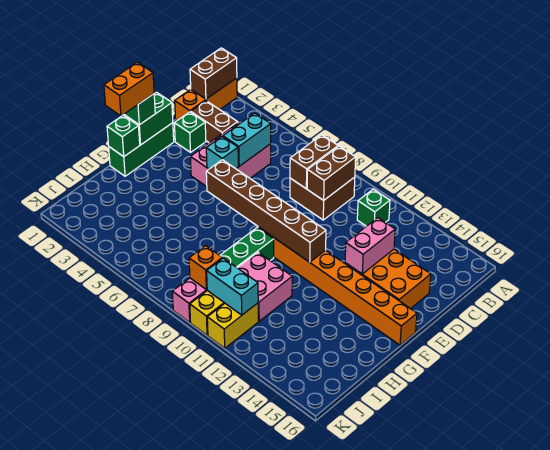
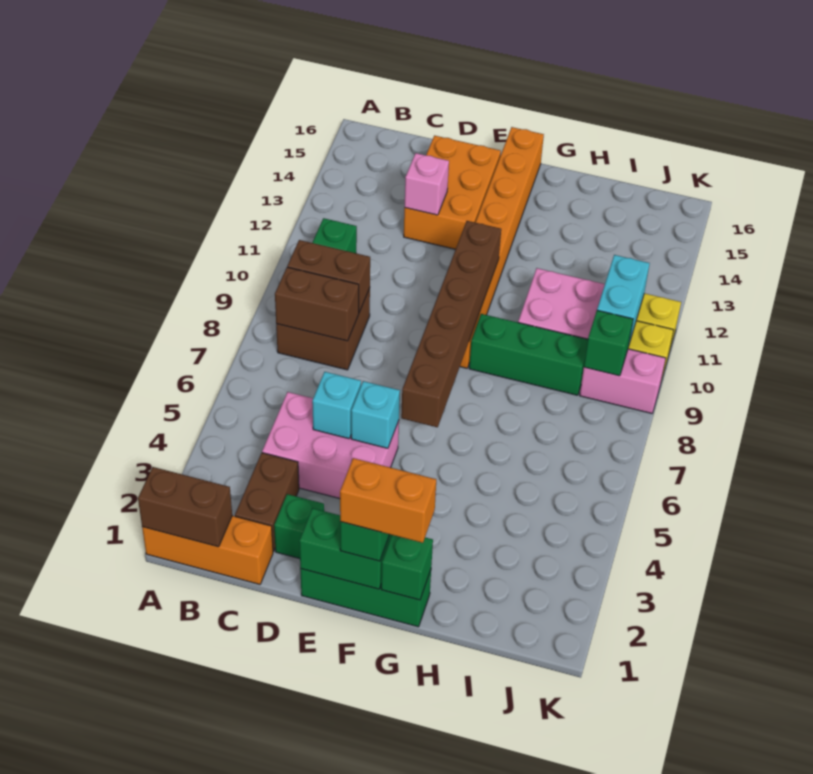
cyan brick C5:D5 level 2 -> cyan brick D5 level 2
pink brick D13:E13 level 2 -> pink brick D13 level 2
orange brick J9 level 2 -> green brick J9 level 2

